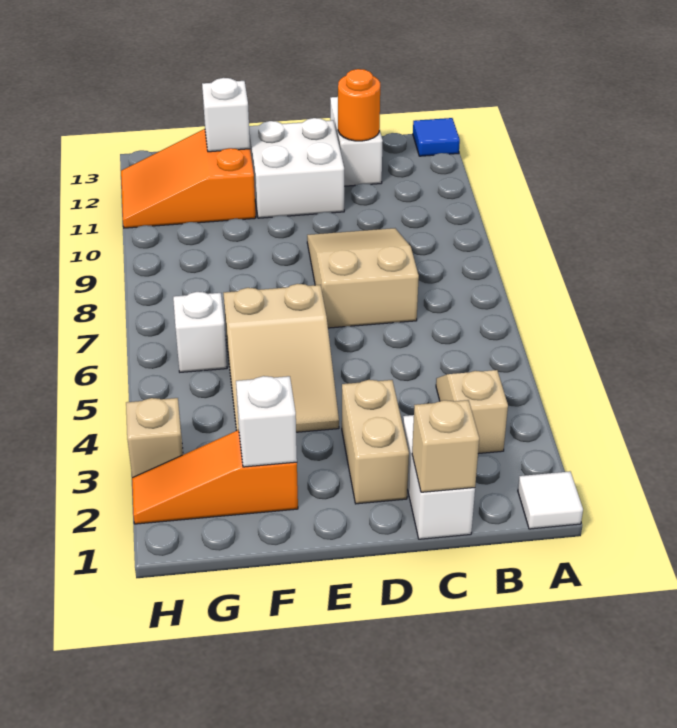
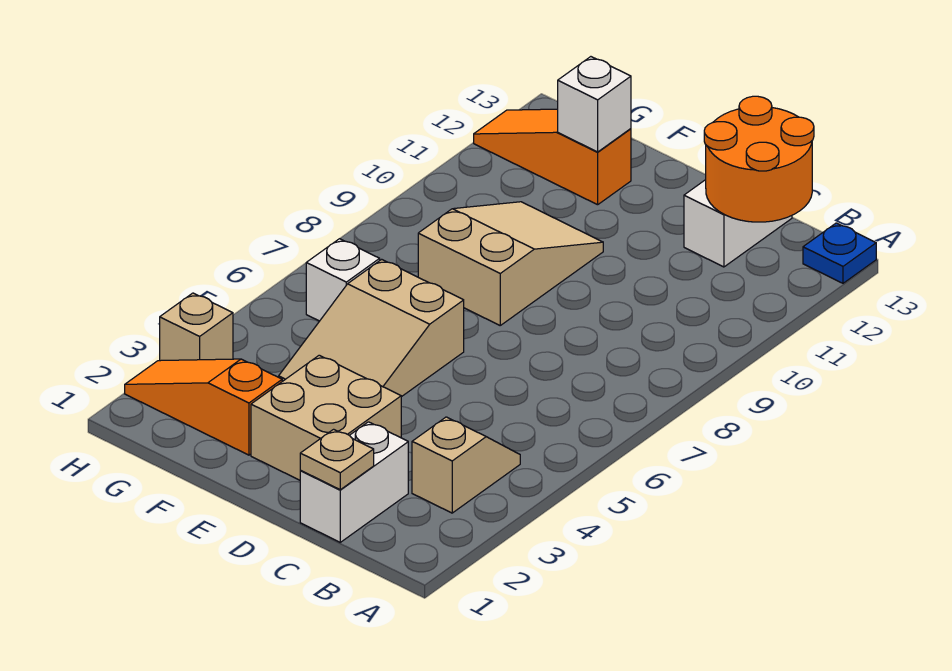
white tile A1 level 1 -> none
blue tile A13 level 1 -> blue plate A13 level 1
tan brick C1 level 2 -> tan plate C1 level 2
tan slope C7:D9 level 1 top 7 -> tan slope E8:F10 level 1 top 8
orange round brick C12 level 2 -> orange round brick B12:C13 level 2
tan brick D2:D3 level 1 -> tan brick D2:E3 level 1
white brick D11:E12 level 1 -> none
white brick F2 level 2 -> none
orange slope F11:H12 level 1 top F -> orange slope F12:H12 level 1 top F

